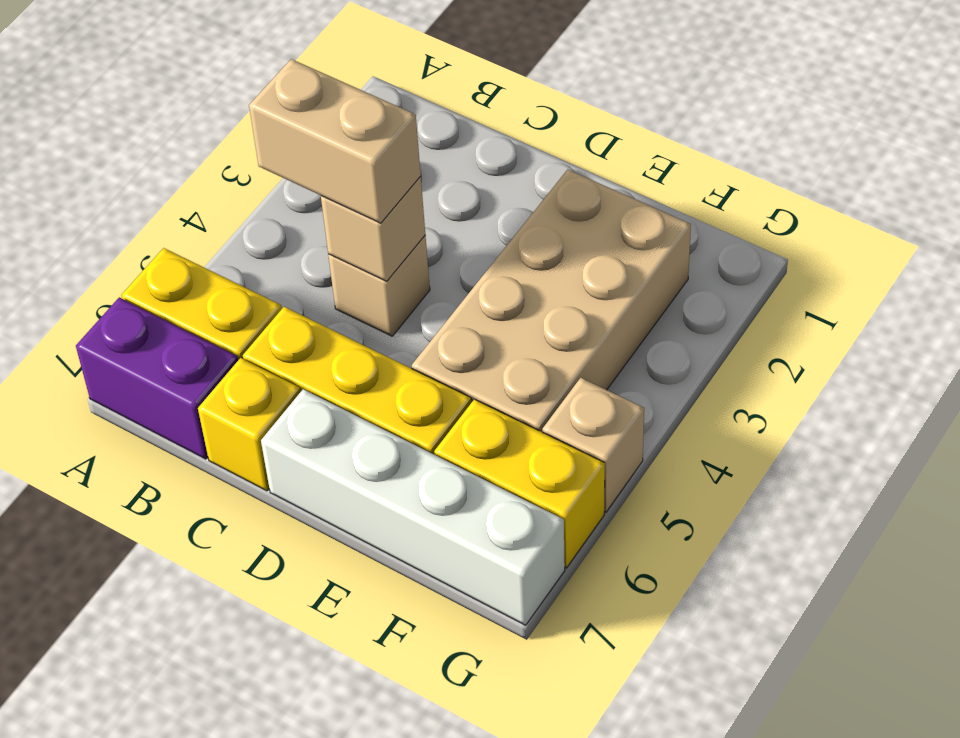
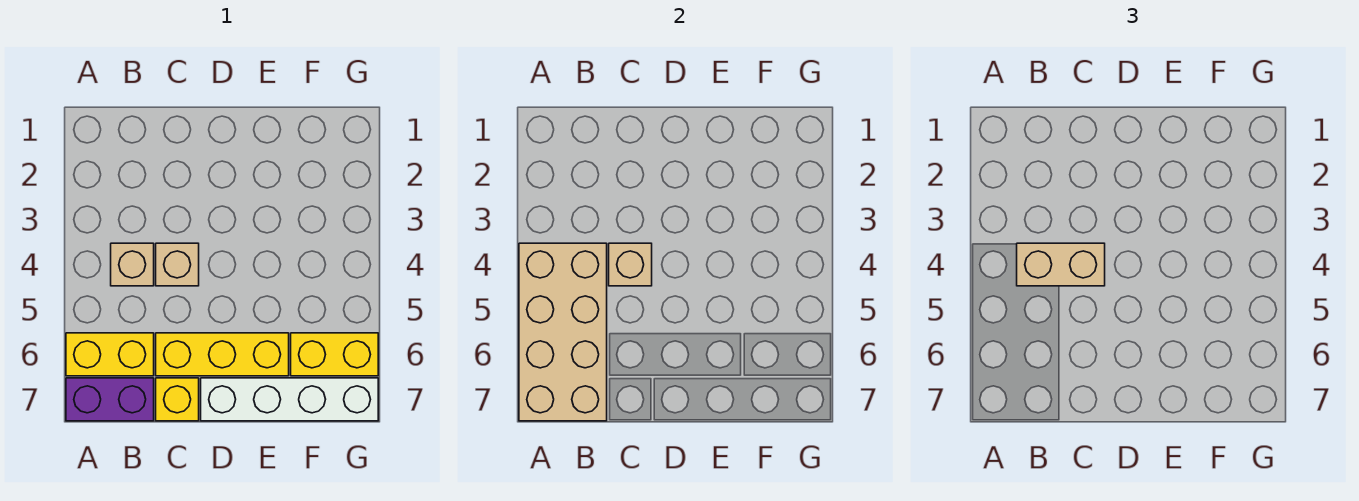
tan brick E2:F5 level 1 -> tan brick A4:B7 level 2
tan brick G5 level 1 -> tan brick B4 level 1

